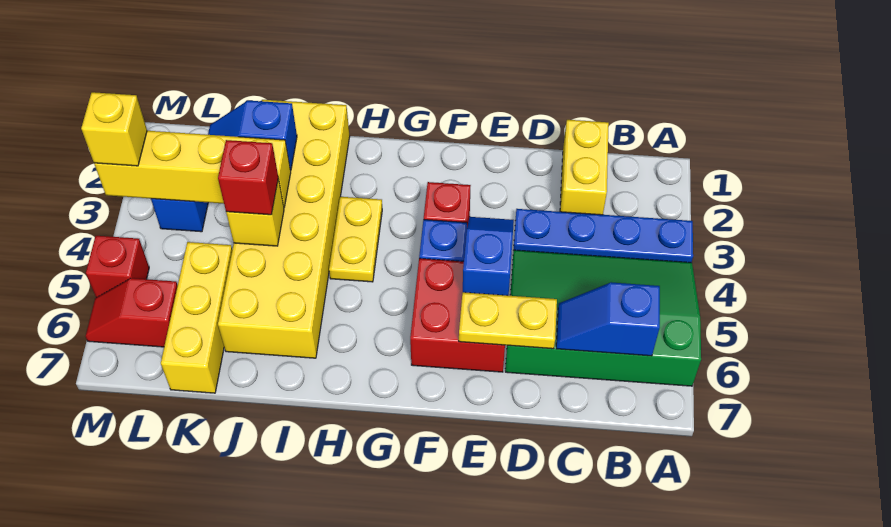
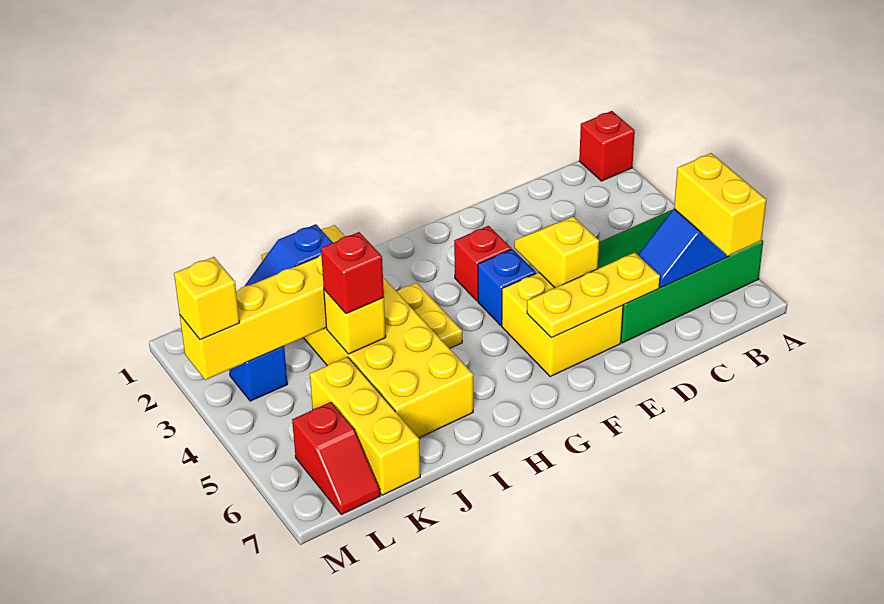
blue plate A3:D3 level 1 -> none
yellow brick C1:C2 level 1 -> yellow brick B6:B7 level 3
yellow plate D6:E6 level 2 -> yellow plate D6:F6 level 2
blue slope E4:E5 level 2 top 5 -> yellow slope E4:E5 level 2 top 5
red brick E5:F6 level 1 -> yellow brick E5:F6 level 1
red slope L6:M6 level 1 top L -> red slope L6:L7 level 1 top 6
red brick M5 level 1 -> red brick A1 level 1

